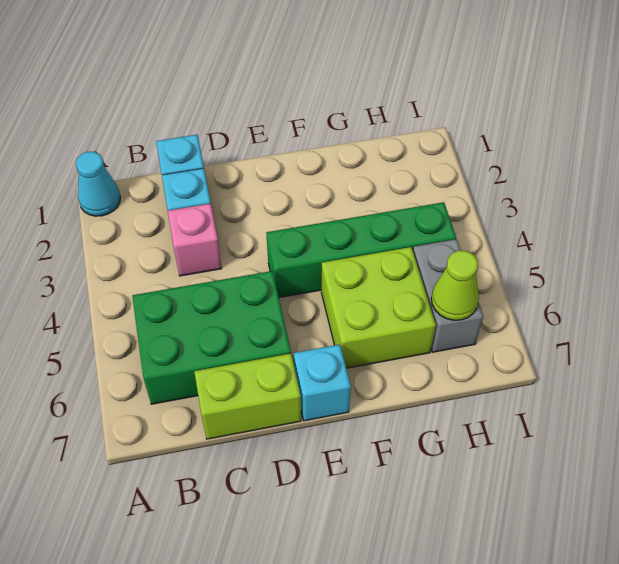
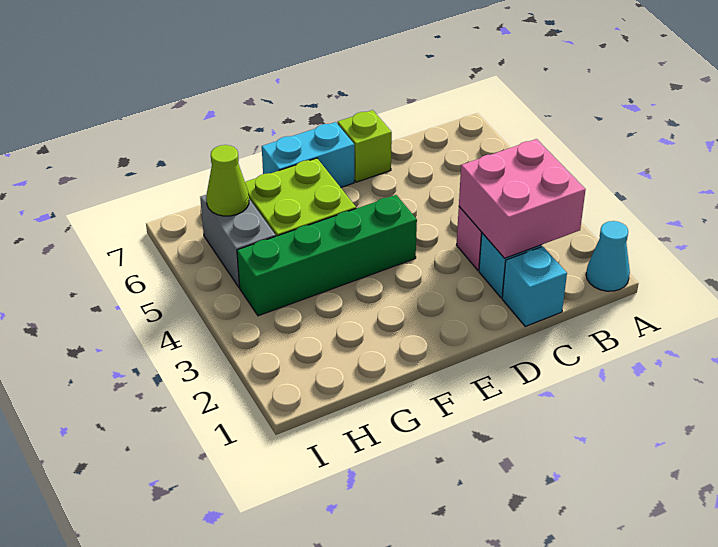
none -> pink brick B2:C3 level 2
green brick B5:D6 level 1 -> none
lime brick C7:D7 level 1 -> lime brick D7 level 1
cyan brick E7 level 1 -> cyan brick E7:F7 level 1

